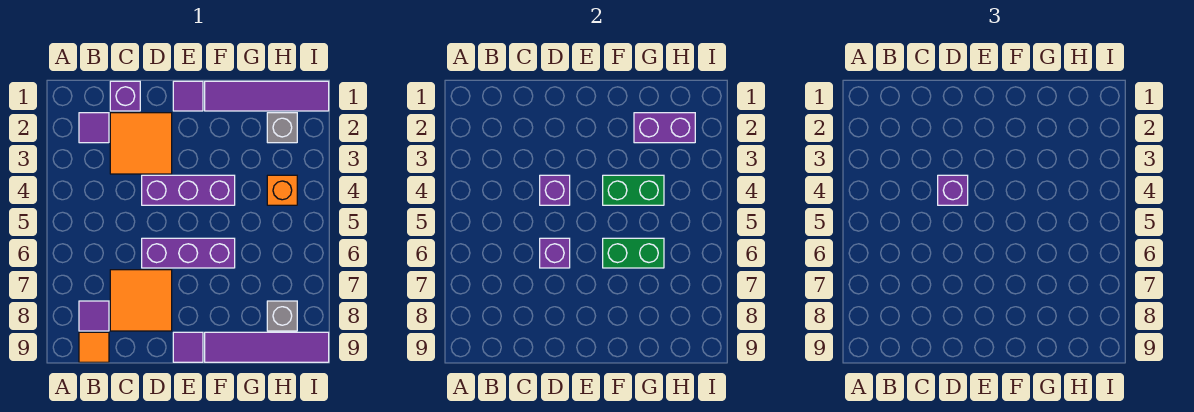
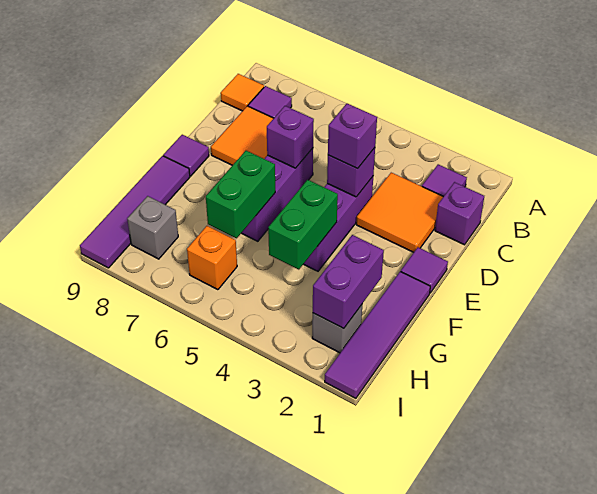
orange brick H4 level 1 -> orange brick H6 level 1

